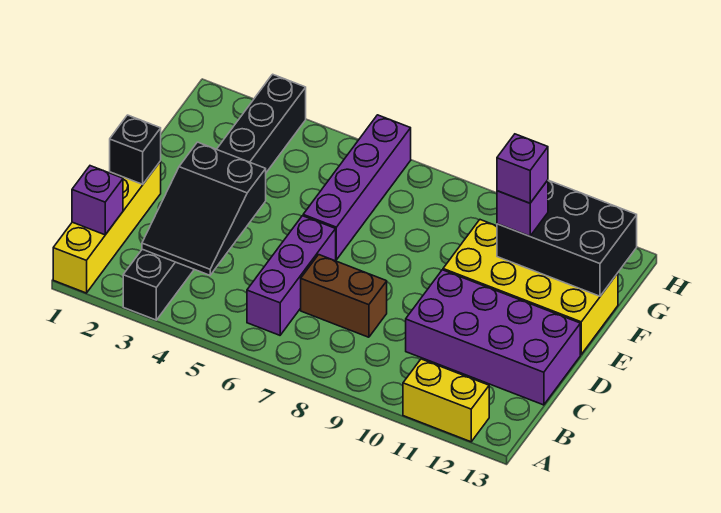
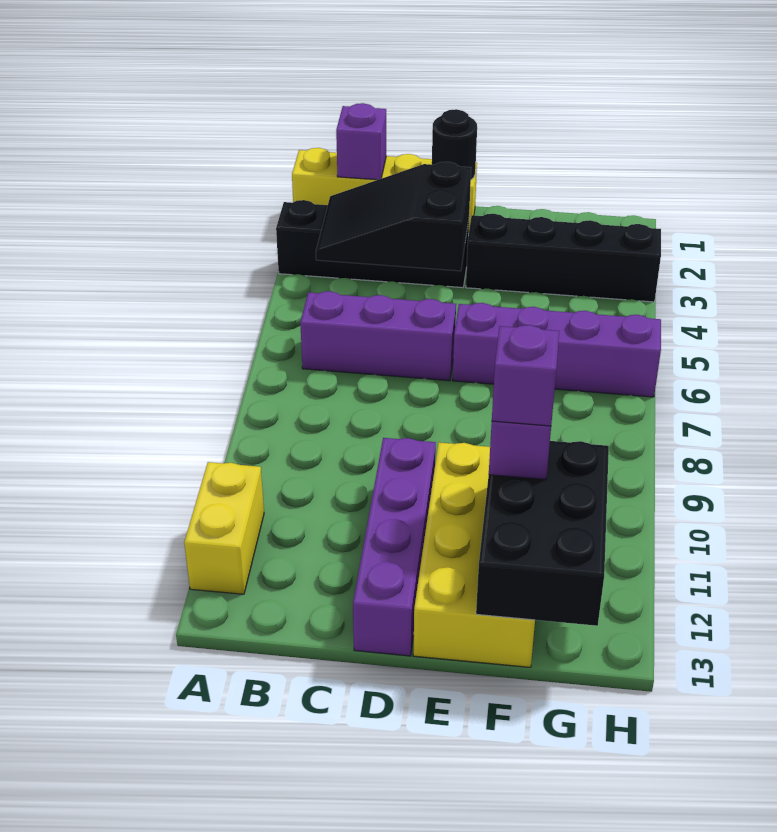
brown brick C7:C8 level 1 -> none
purple brick C10:D13 level 1 -> purple brick D10:D13 level 1
black brick D1 level 2 -> black round brick D1 level 2

